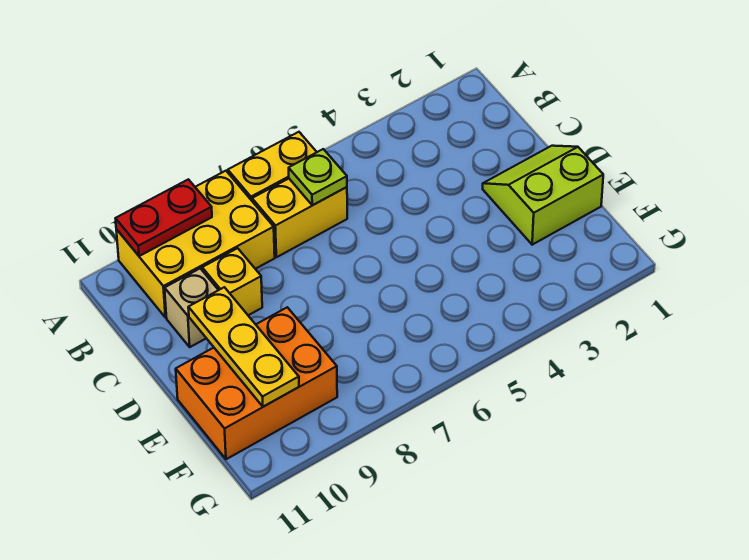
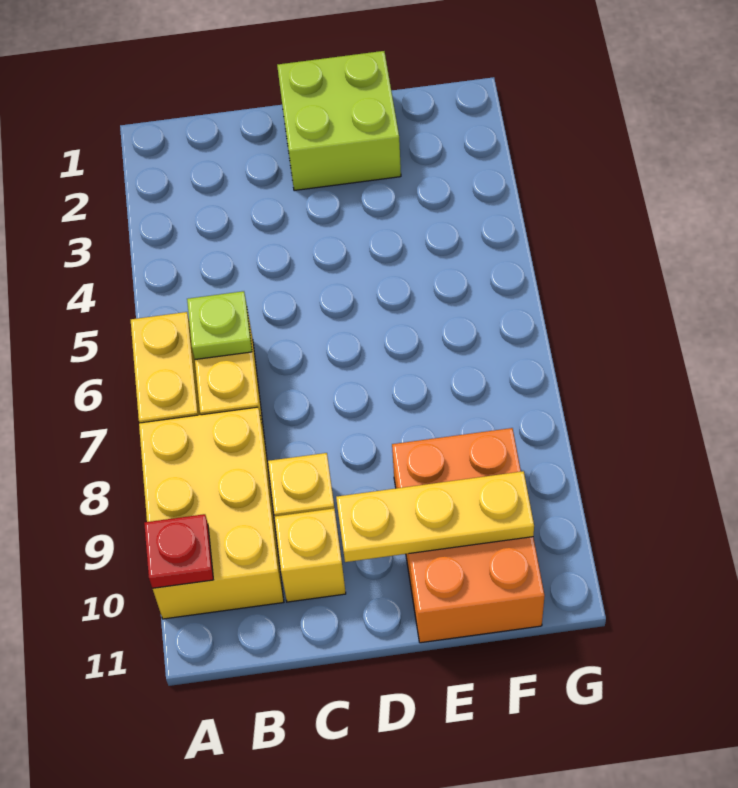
red plate A9:A10 level 2 -> red plate A10 level 2
tan brick C10 level 1 -> yellow brick C10 level 1
lime slope D1:E2 level 1 top E -> lime brick D1:E2 level 1

